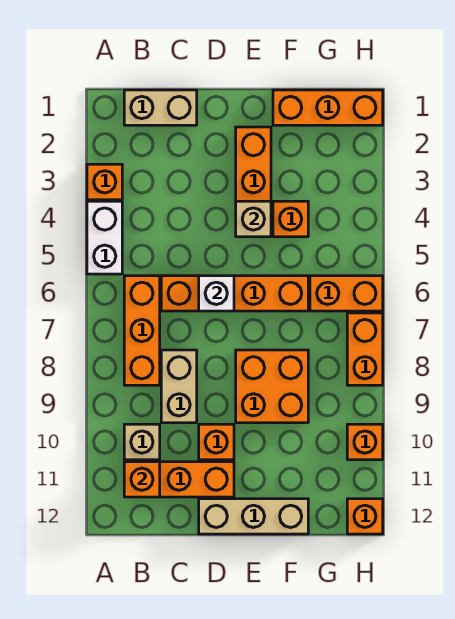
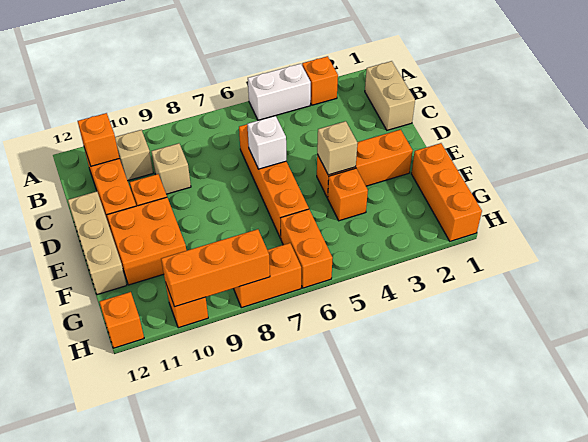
orange brick B6:B8 level 1 -> orange brick H8:H10 level 2
tan brick C8:C9 level 1 -> tan brick C9 level 1
orange brick E8:F9 level 1 -> orange brick E10:F11 level 1

